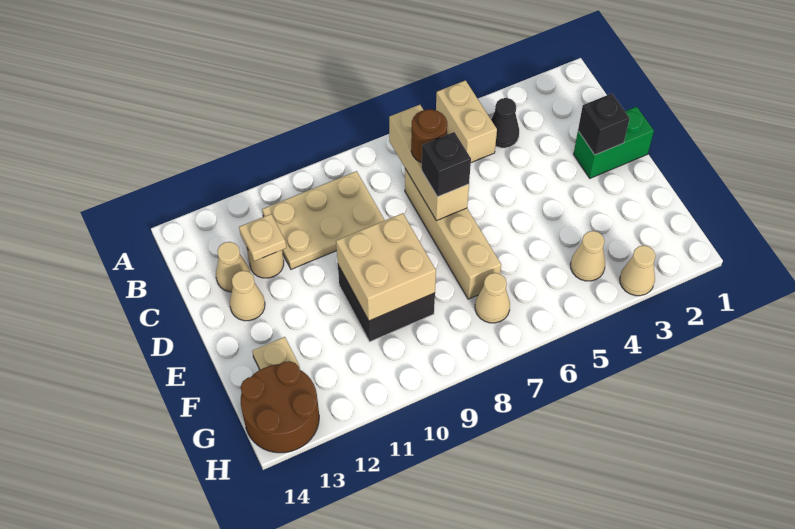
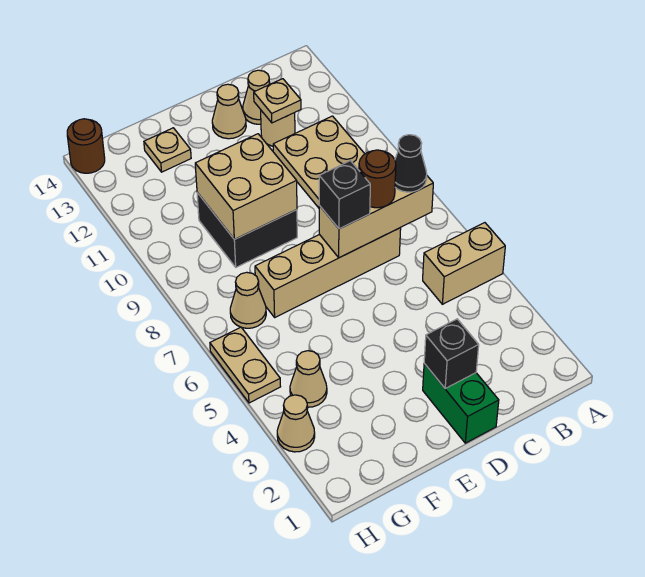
black cone B4 level 1 -> black cone B7 level 3
brown round brick G13:H14 level 1 -> brown round brick H14 level 1
none -> tan plate H5:H6 level 1

